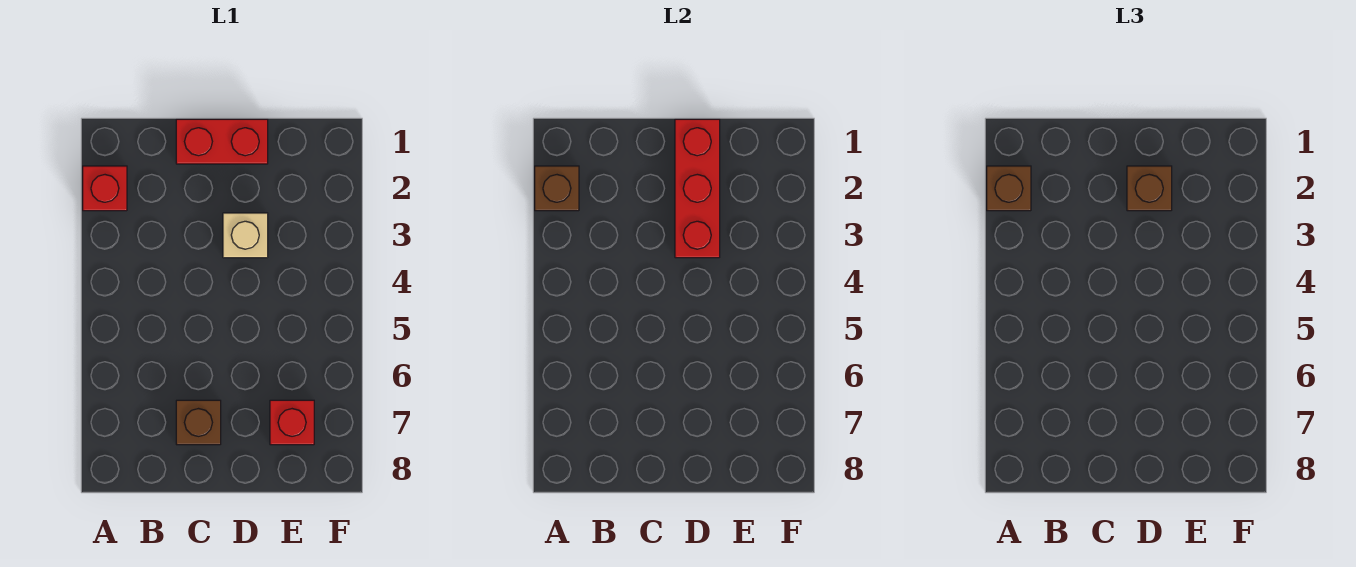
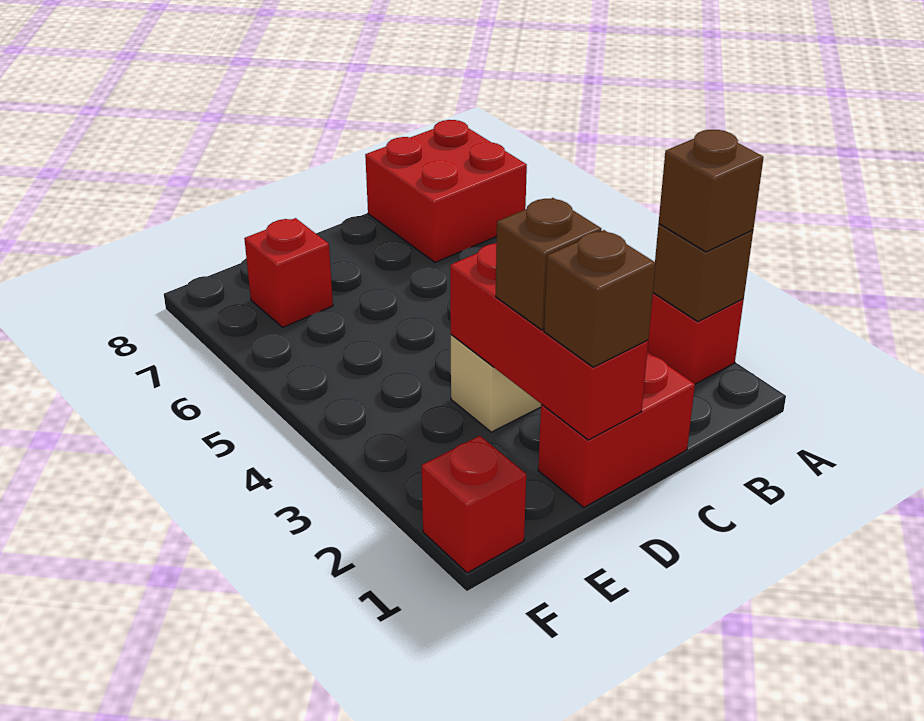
none -> red brick A7:B8 level 1
brown brick C7 level 1 -> brown brick D1 level 3
none -> red brick F1 level 1

